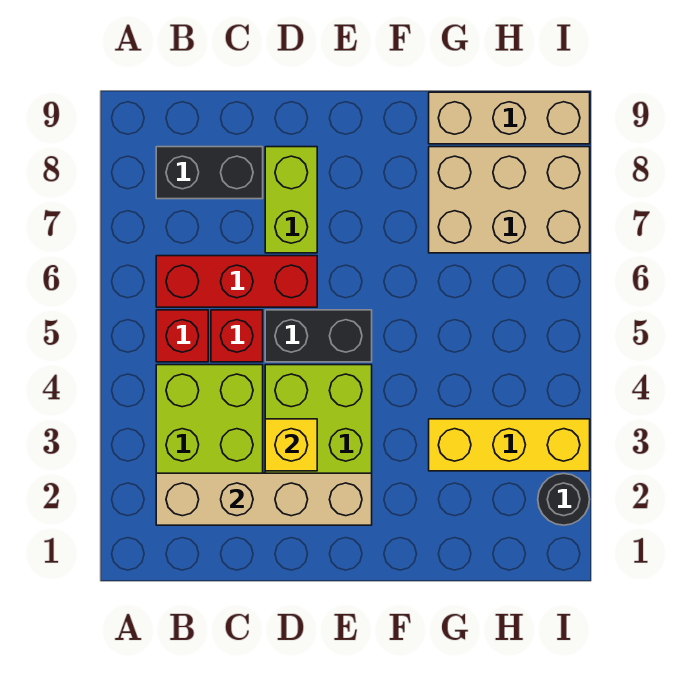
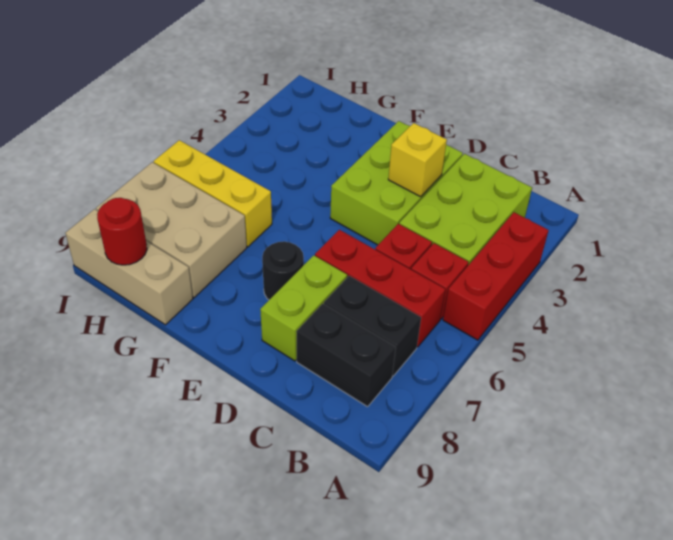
none -> red brick A3:A5 level 1
tan brick B2:E2 level 2 -> none
black brick D5:E5 level 1 -> black brick B7:C7 level 1
yellow brick G3:I3 level 1 -> yellow brick G6:I6 level 1
none -> red round brick H9 level 2
black round brick I2 level 1 -> black round brick E7 level 1

